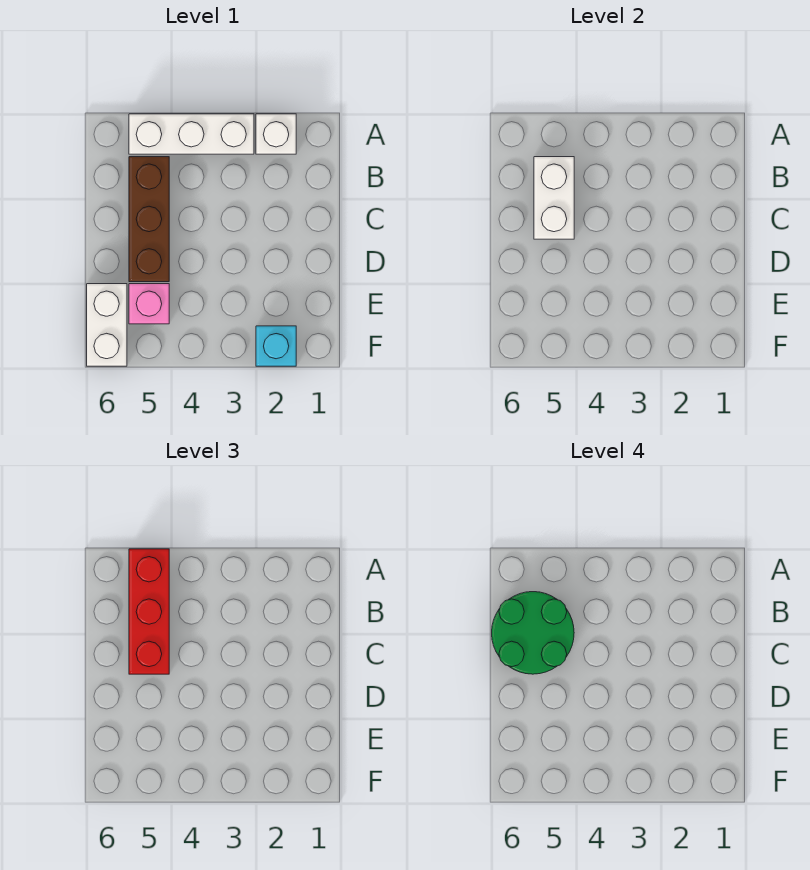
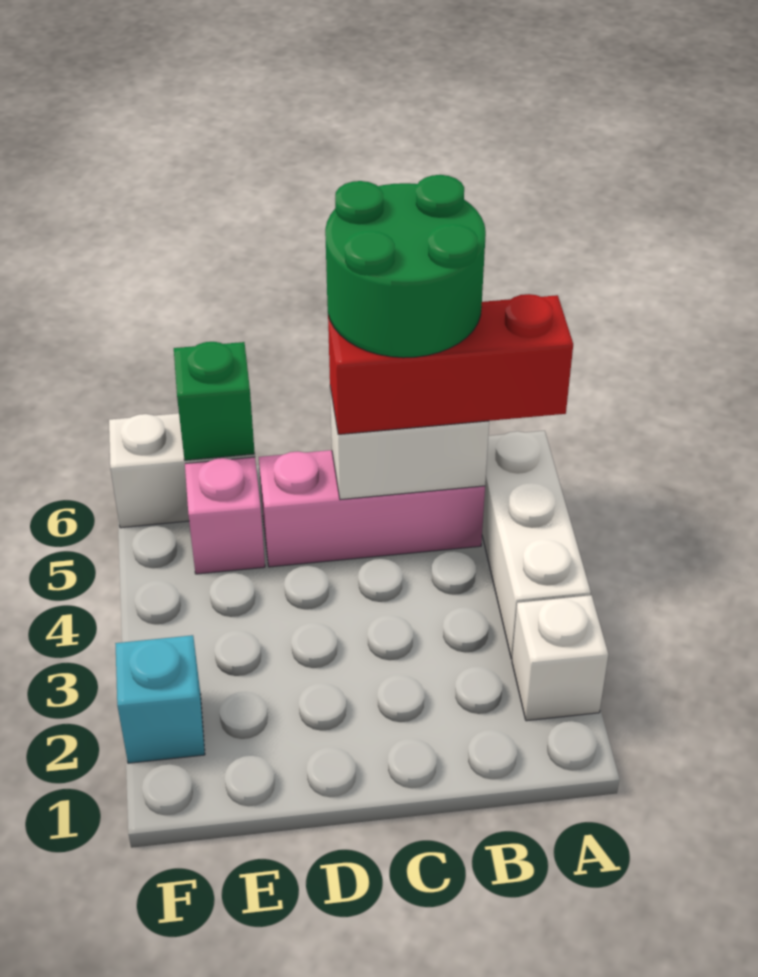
brown brick B5:D5 level 1 -> pink brick B5:D5 level 1
none -> green brick E6 level 2

